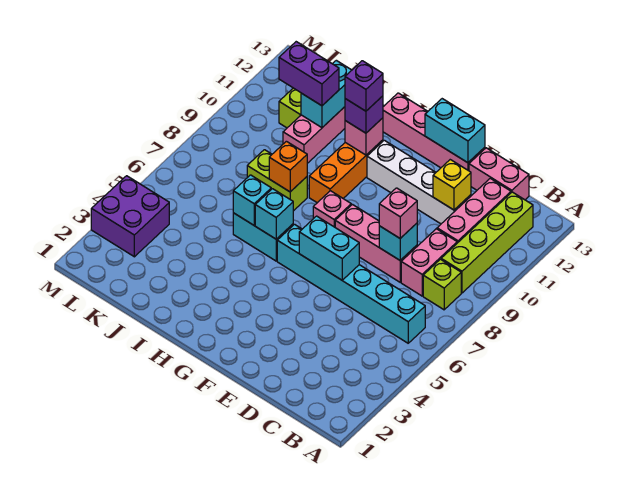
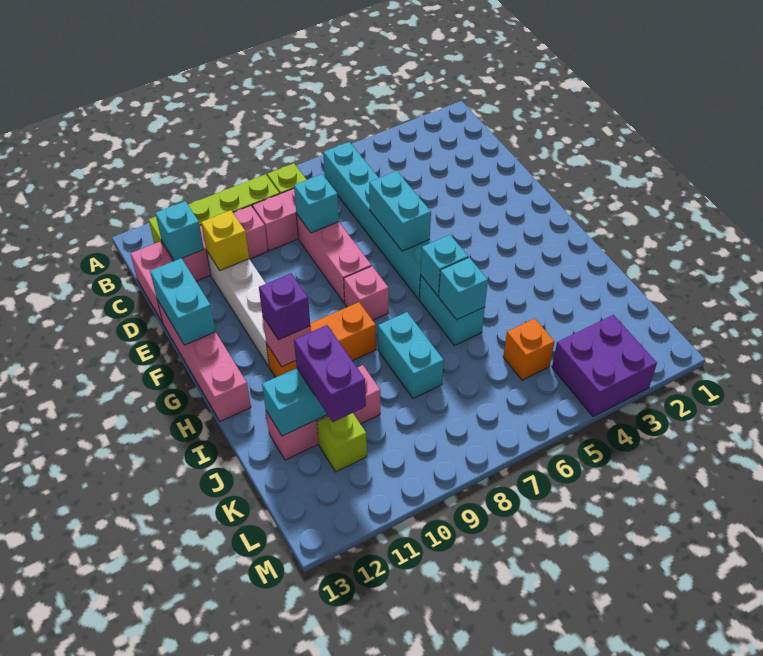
none -> cyan brick C12 level 2
pink brick D8 level 3 -> none
purple brick H11 level 4 -> none
lime brick I8:J8 level 1 -> cyan brick I8:J8 level 1
orange brick I8 level 2 -> orange brick K5 level 1

